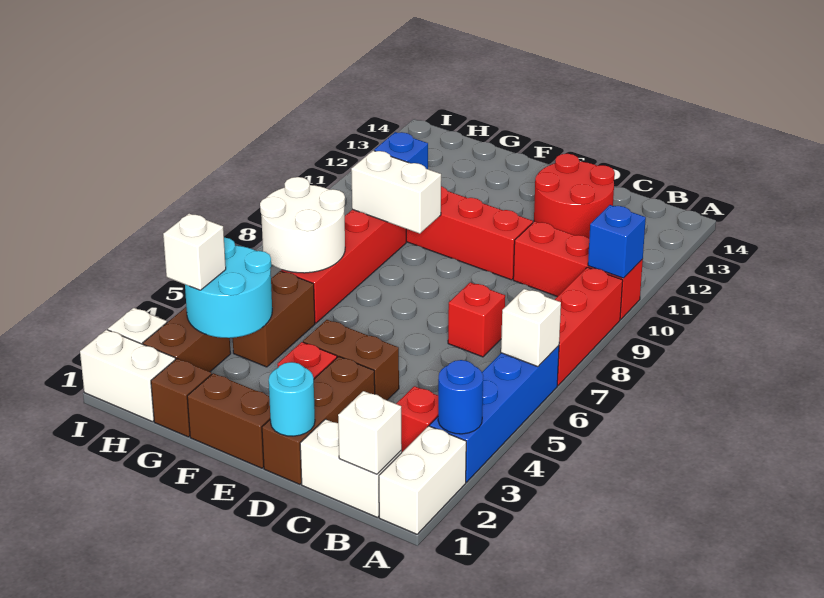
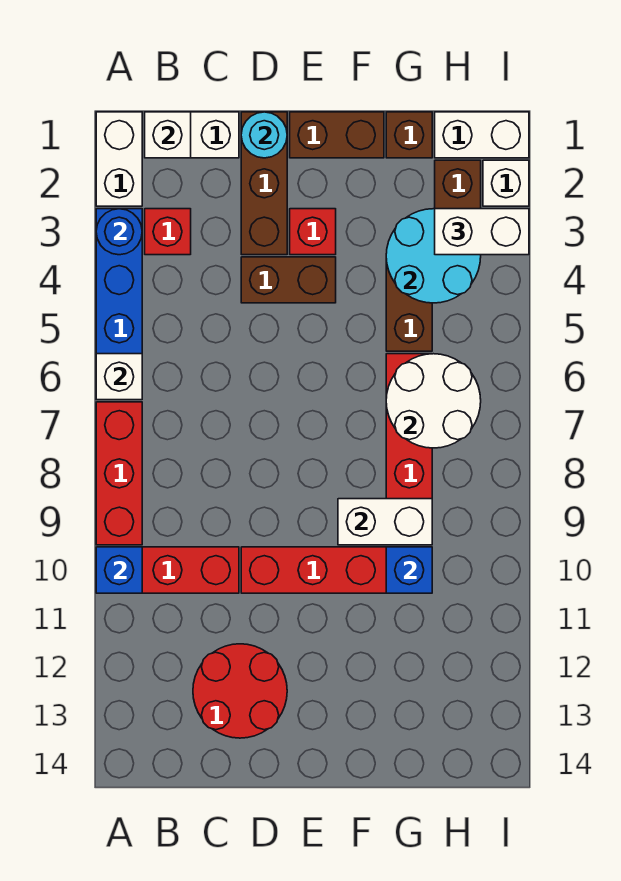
red brick C7 level 1 -> none
white brick H3 level 3 -> white brick H3:I3 level 3

